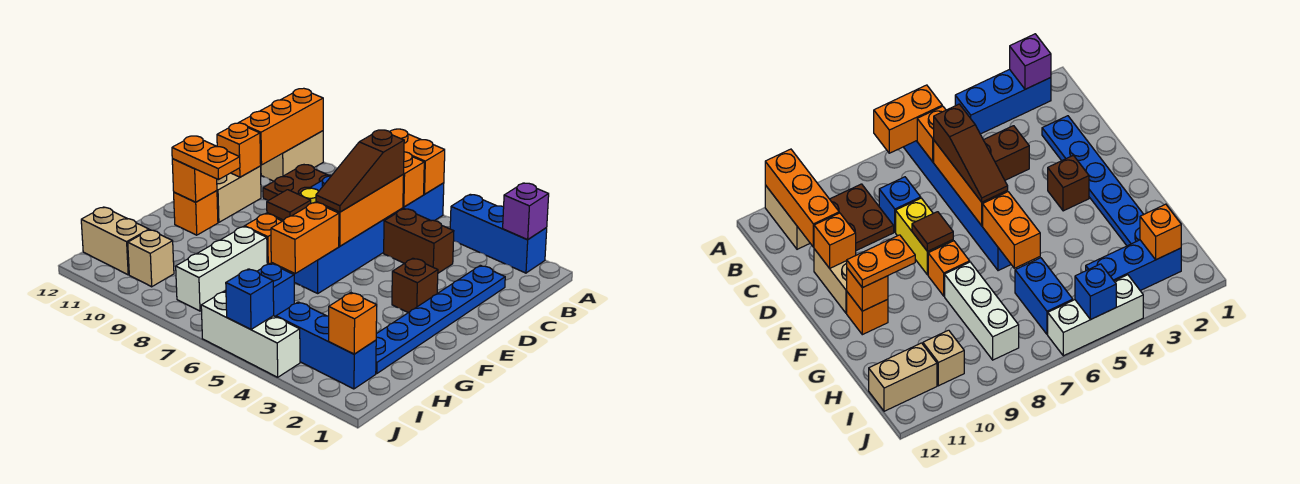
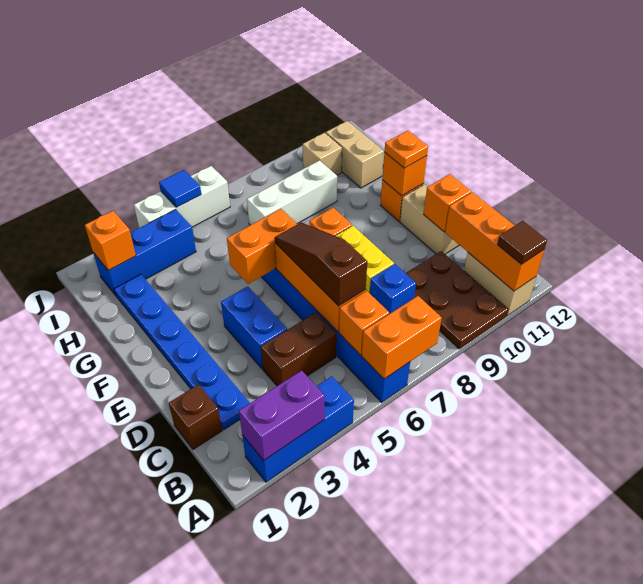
purple brick A2 level 2 -> purple brick A2:A3 level 2
brown plate B9:C10 level 1 -> brown plate A9:C10 level 1
brown brick E3 level 1 -> brown brick C1 level 1
brown tile E8 level 2 -> brown tile A11 level 3
orange brick F6:G6 level 2 -> orange brick F5:F6 level 2
orange plate F10:F11 level 3 -> orange plate F11 level 3
white brick G8:I8 level 1 -> white brick H7:H9 level 1
blue brick H6:I6 level 1 -> blue brick D4:E4 level 1
tan brick I11:I12 level 1 -> tan brick H11:I11 level 1
blue brick J5 level 2 -> blue tile J5 level 2

